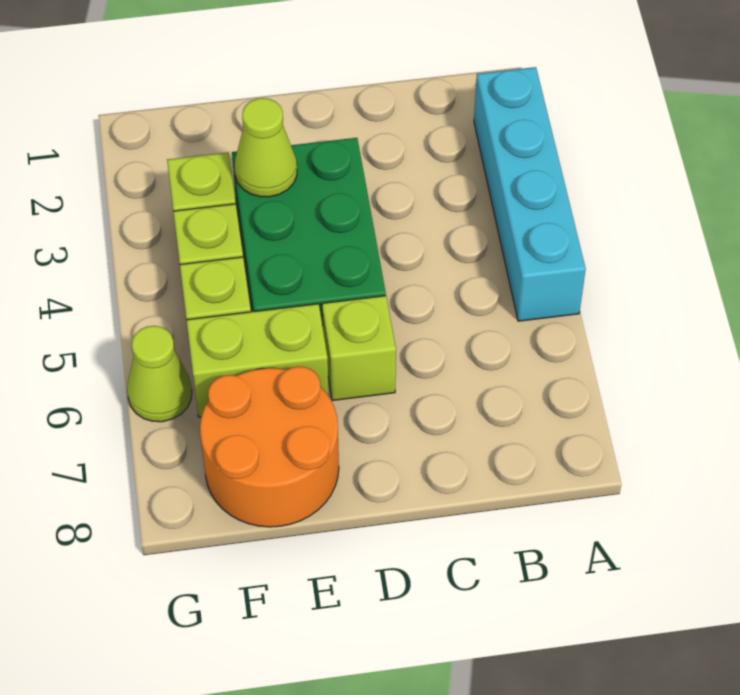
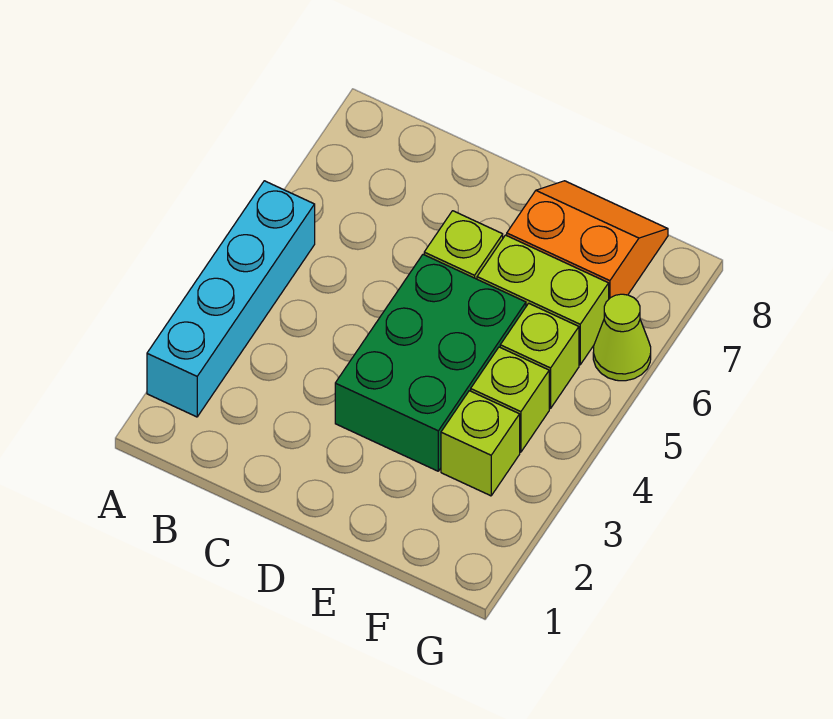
lime cone E3 level 2 -> none
orange round brick E7:F8 level 1 -> orange slope E7:F8 level 1 top 7

